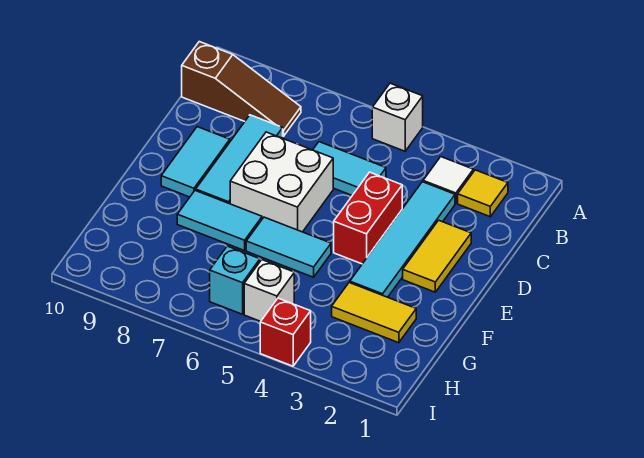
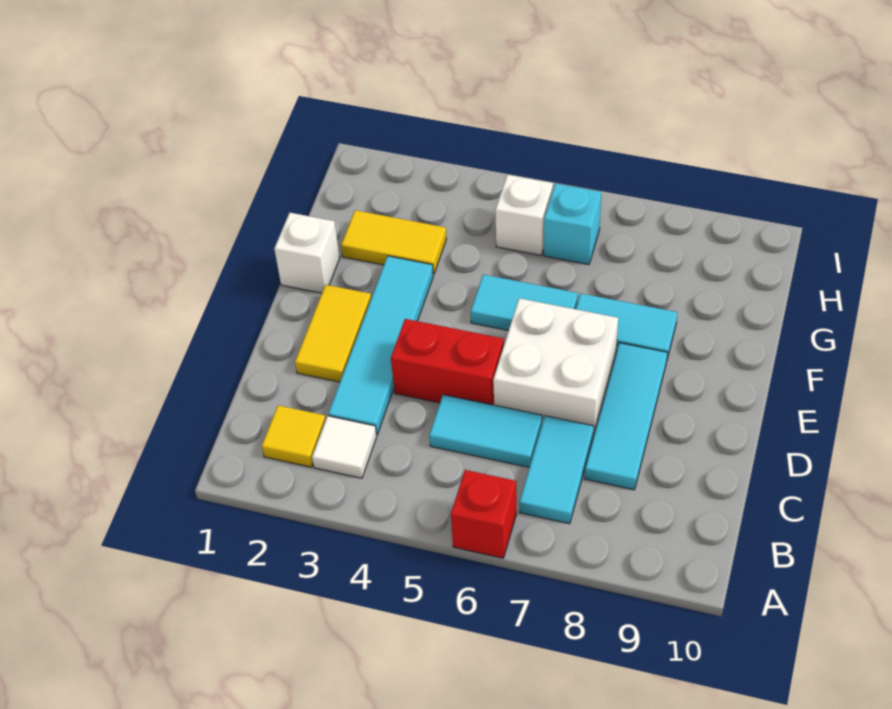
white brick A5 level 1 -> white brick F1 level 1
brown slope B8:B10 level 1 top 10 -> none
red brick D4:E4 level 1 -> red brick D4:D5 level 1
cyan tile D9:E9 level 1 -> cyan tile B7:C7 level 1
red brick I4 level 1 -> red brick A6 level 1

